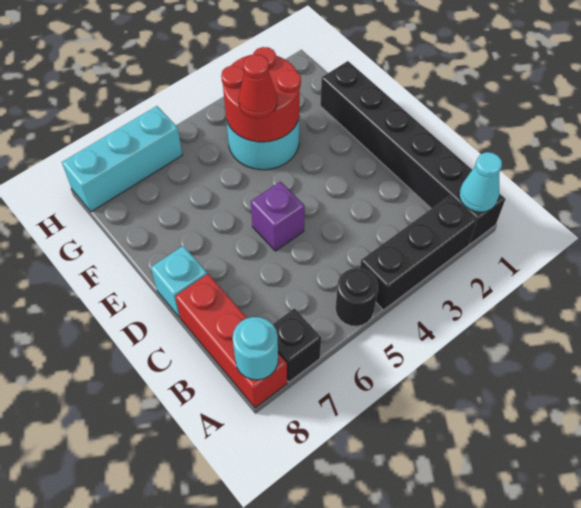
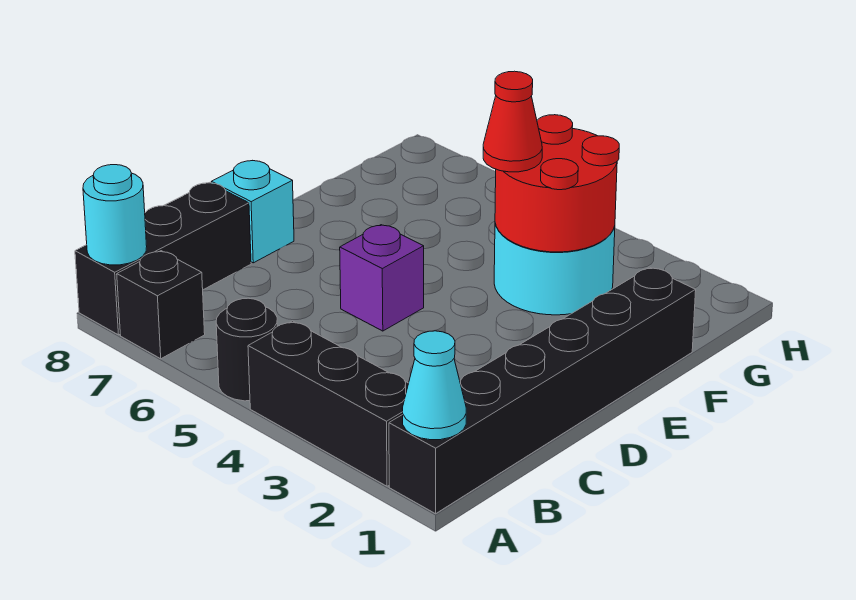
red brick A8:C8 level 1 -> black brick A8:C8 level 1
cyan brick H6:H8 level 1 -> none

